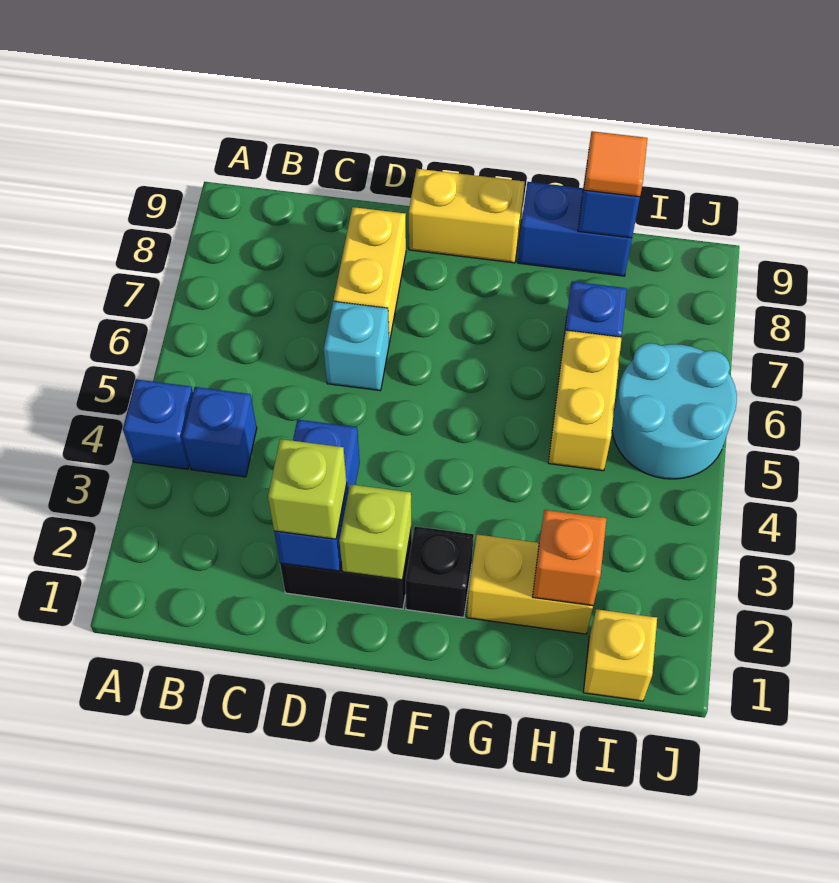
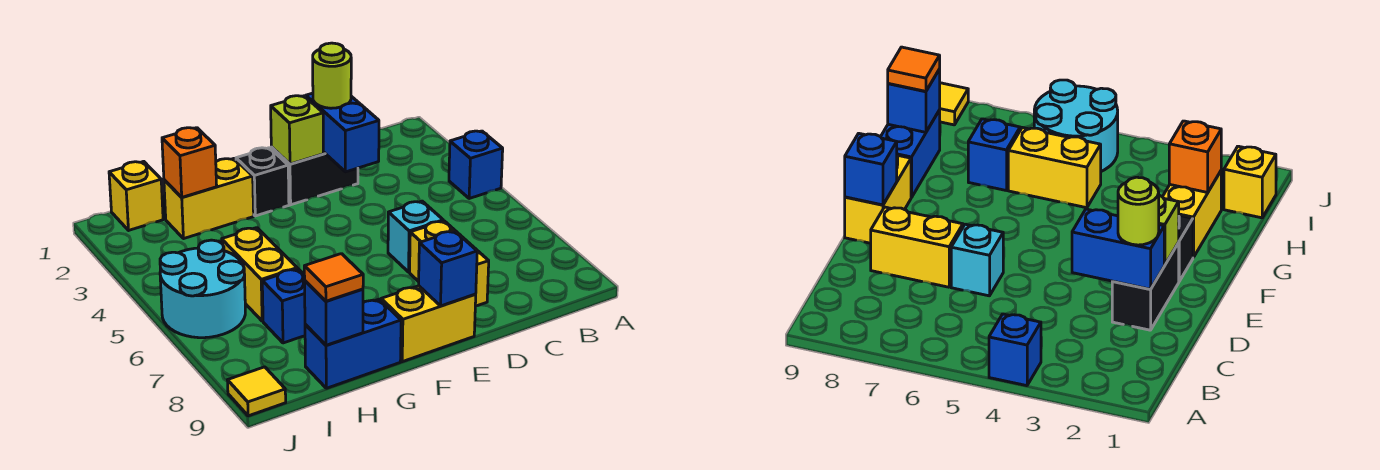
blue brick B4 level 1 -> blue brick E9 level 2
lime brick D2 level 3 -> lime round brick D2 level 3
none -> yellow tile J9 level 1

